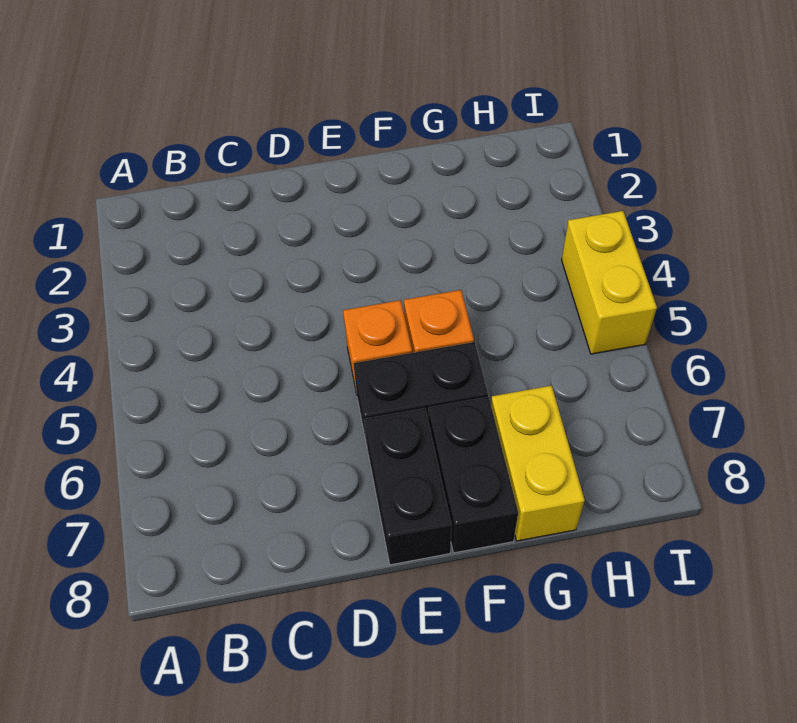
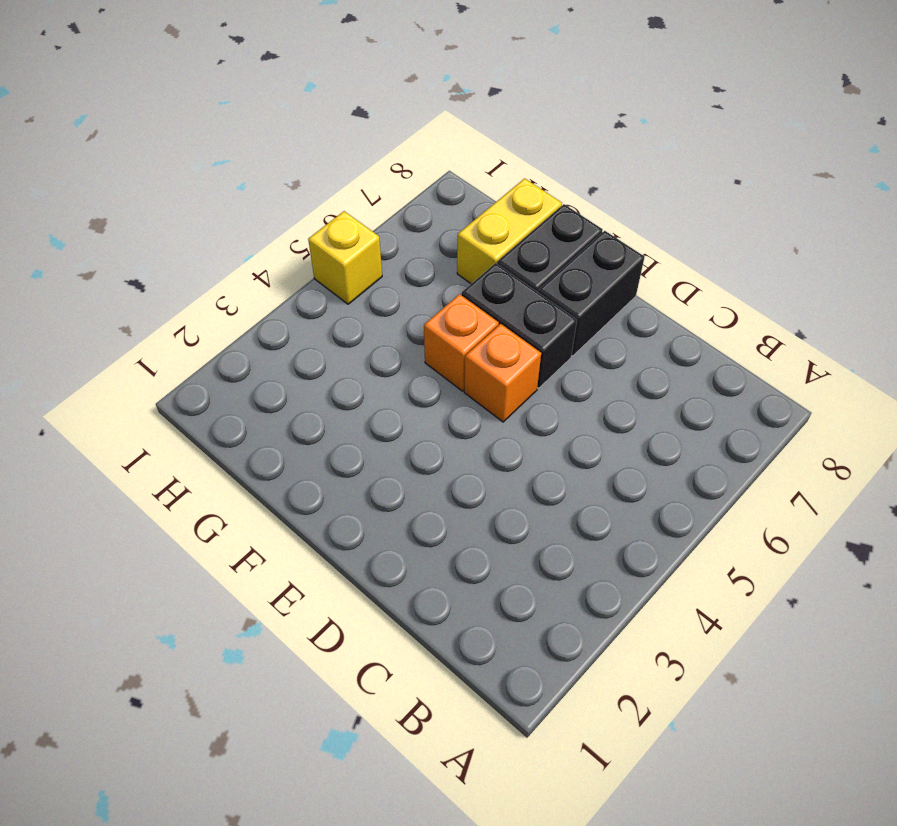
yellow brick I4:I5 level 1 -> yellow brick I5 level 1

